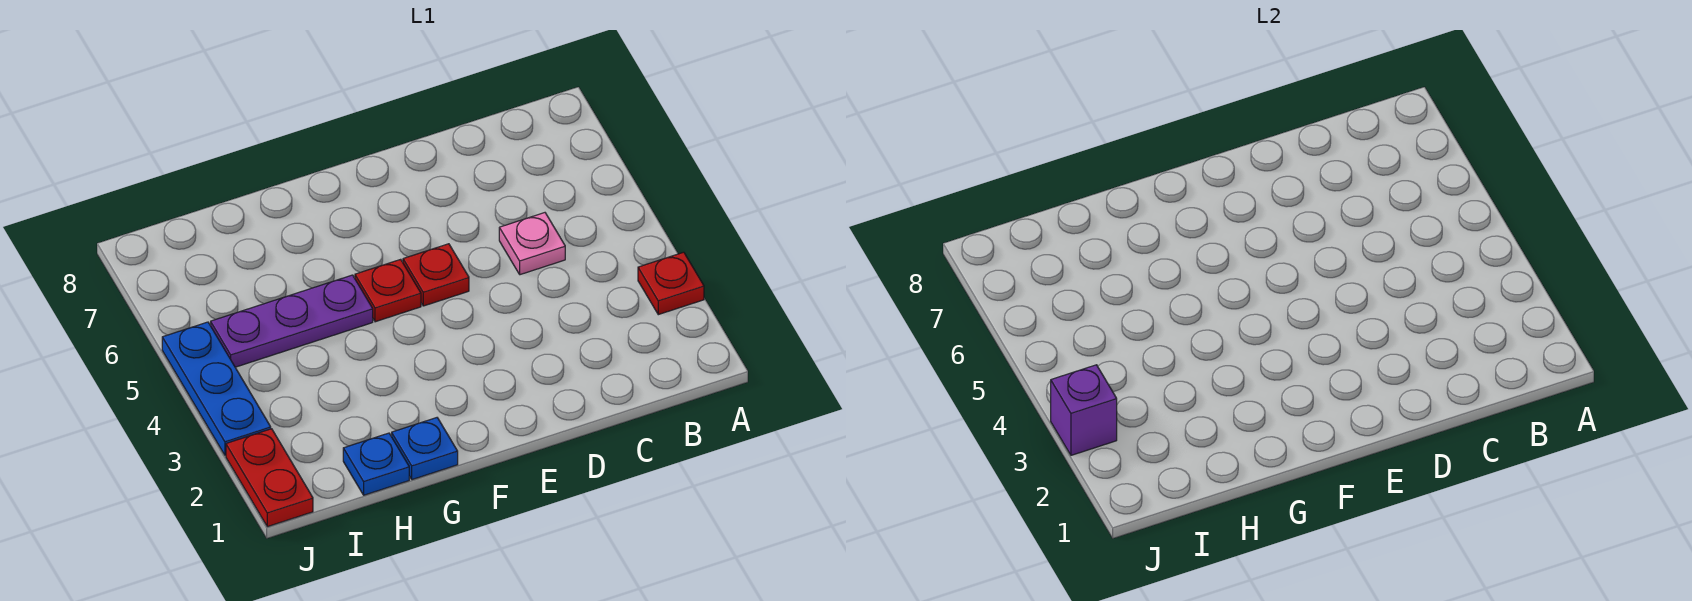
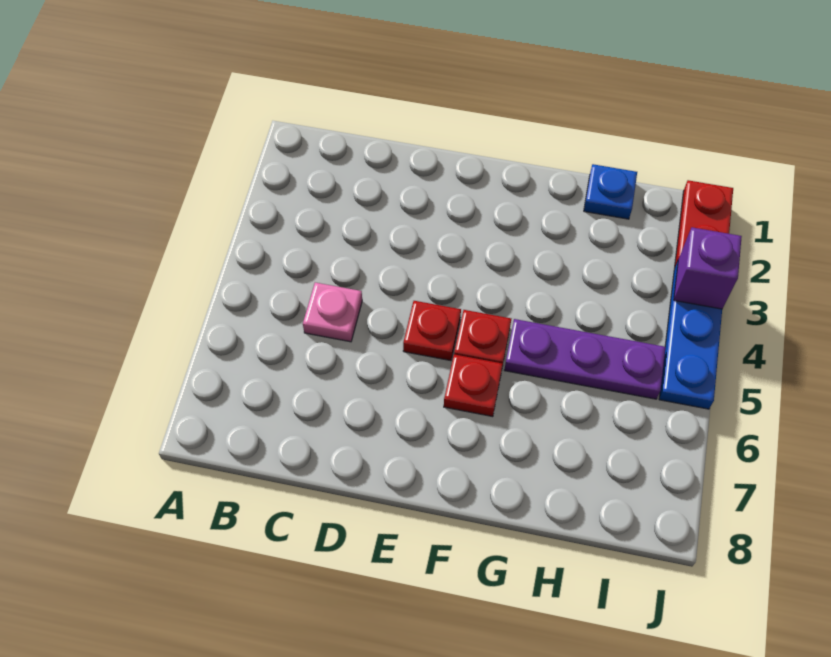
red plate A3 level 1 -> red plate F6 level 1
blue plate G1 level 1 -> none

